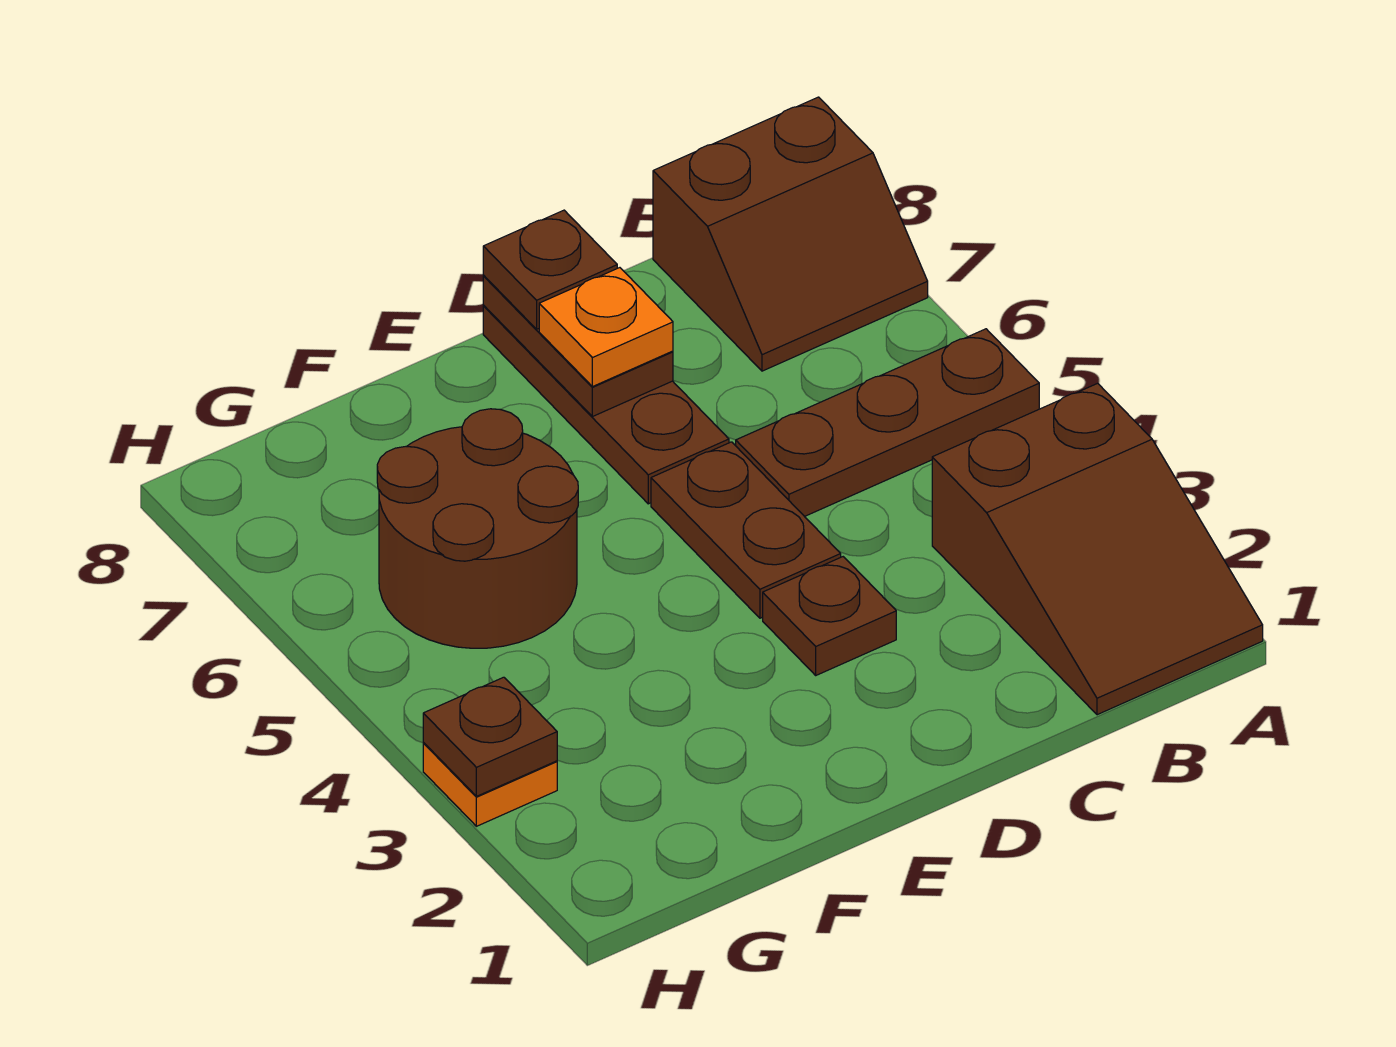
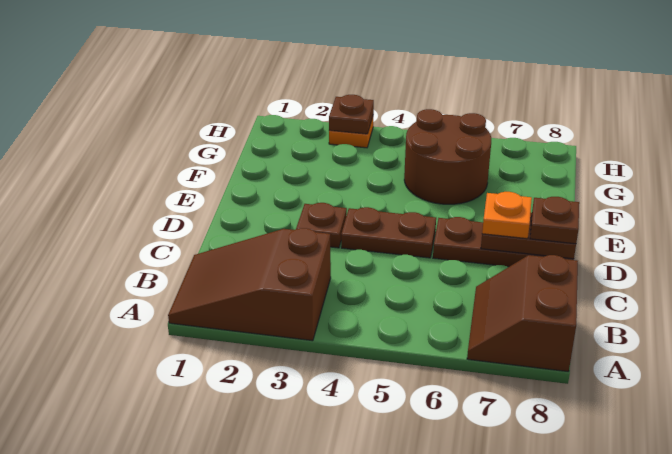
brown plate A5:C5 level 1 -> none

